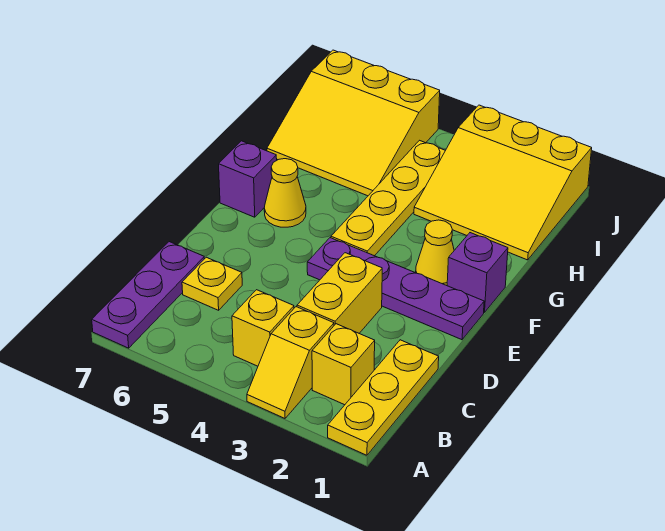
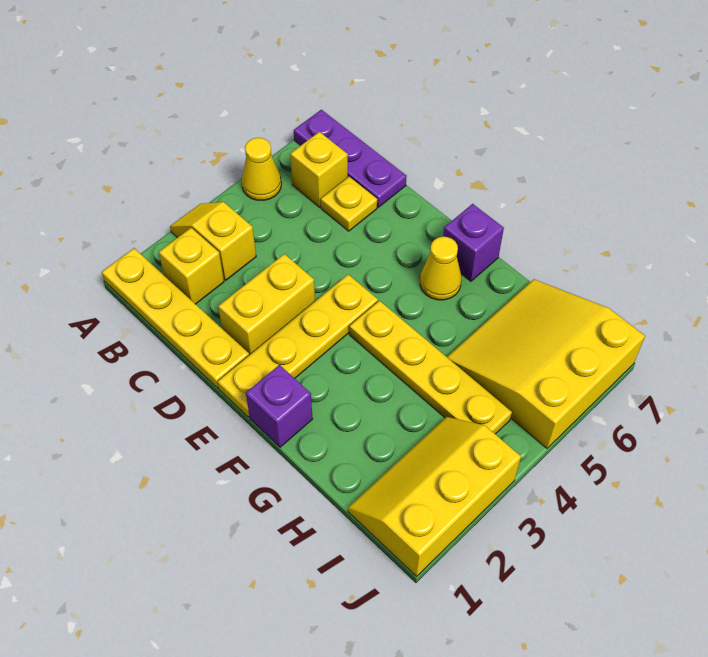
yellow plate A1:C1 level 1 -> yellow plate A1:D1 level 1
yellow brick B4 level 1 -> yellow brick B6 level 1
yellow brick C3:D3 level 1 -> yellow brick D2:D3 level 1
purple plate E1:E4 level 1 -> yellow plate E1:E4 level 1
yellow cone F2 level 1 -> yellow cone A5 level 1
yellow slope H1:J3 level 1 top J -> yellow slope I1:J3 level 1 top J

